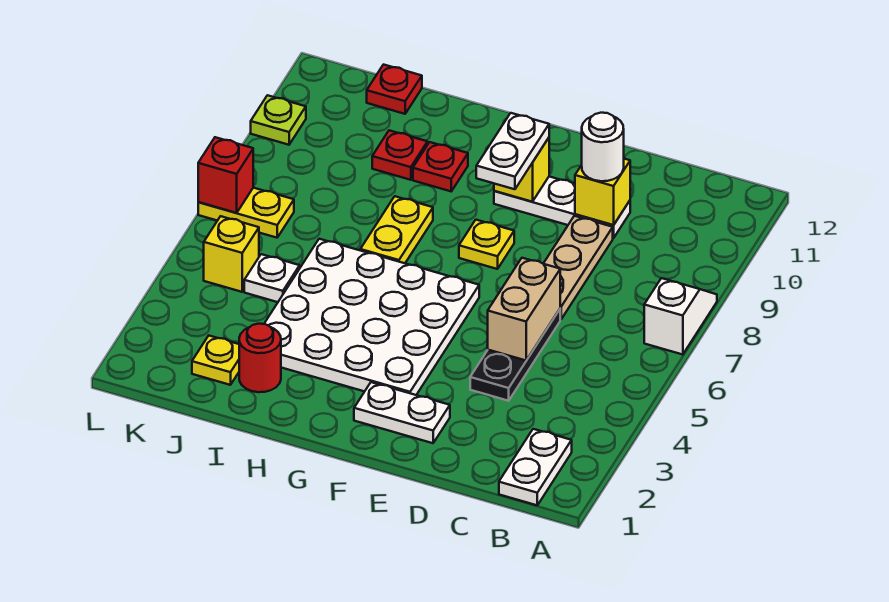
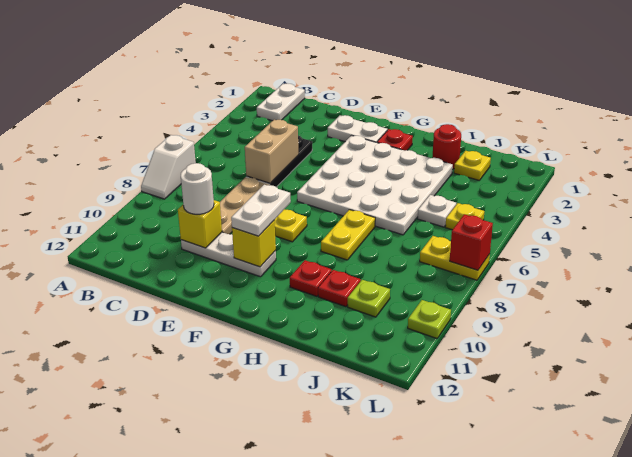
none -> lime plate J10 level 1
red plate J12 level 1 -> red plate G2 level 1
yellow brick K5 level 1 -> yellow plate K5 level 1

